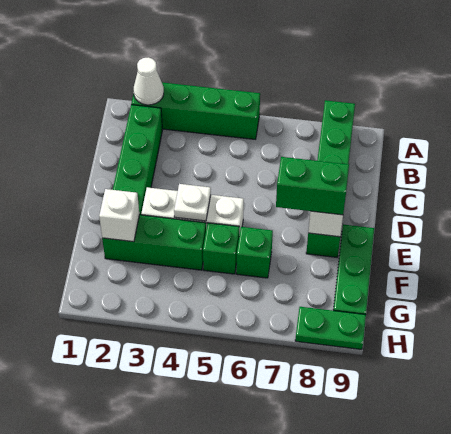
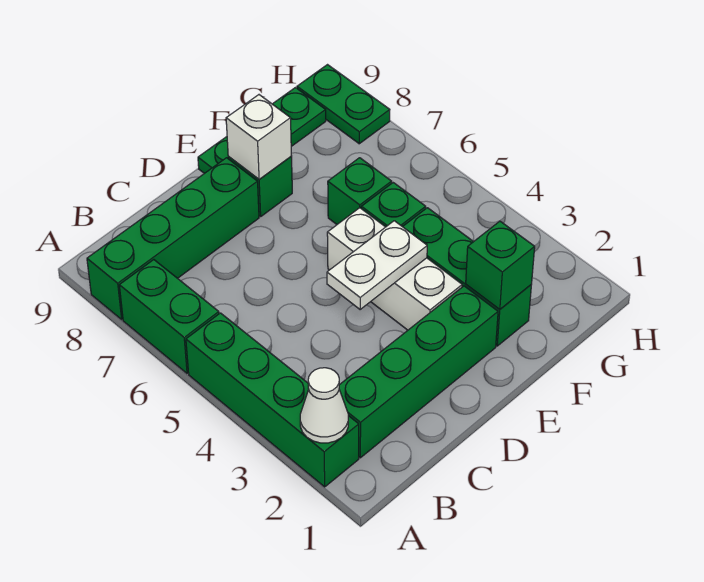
white plate E4 level 2 -> white plate D4:E4 level 2
green brick E7:E8 level 3 -> green brick A6:A7 level 1
white brick F2 level 2 -> green brick F2 level 2

